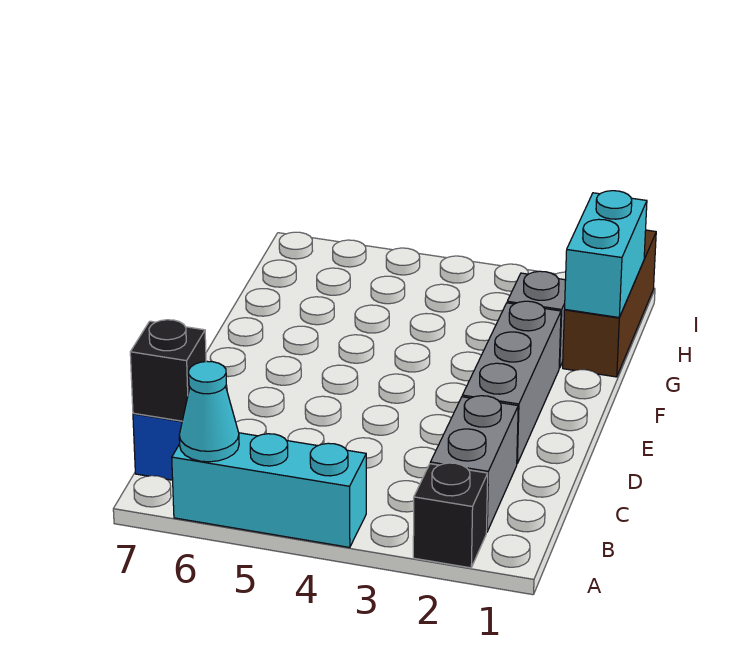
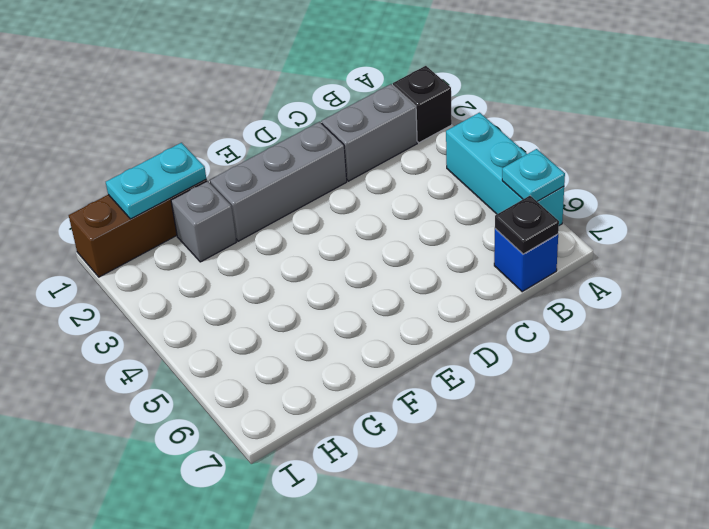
cyan cone A6 level 2 -> cyan plate A6 level 2
black brick B7 level 2 -> black plate B7 level 2
cyan brick G1:H1 level 2 -> cyan plate G1:H1 level 2

